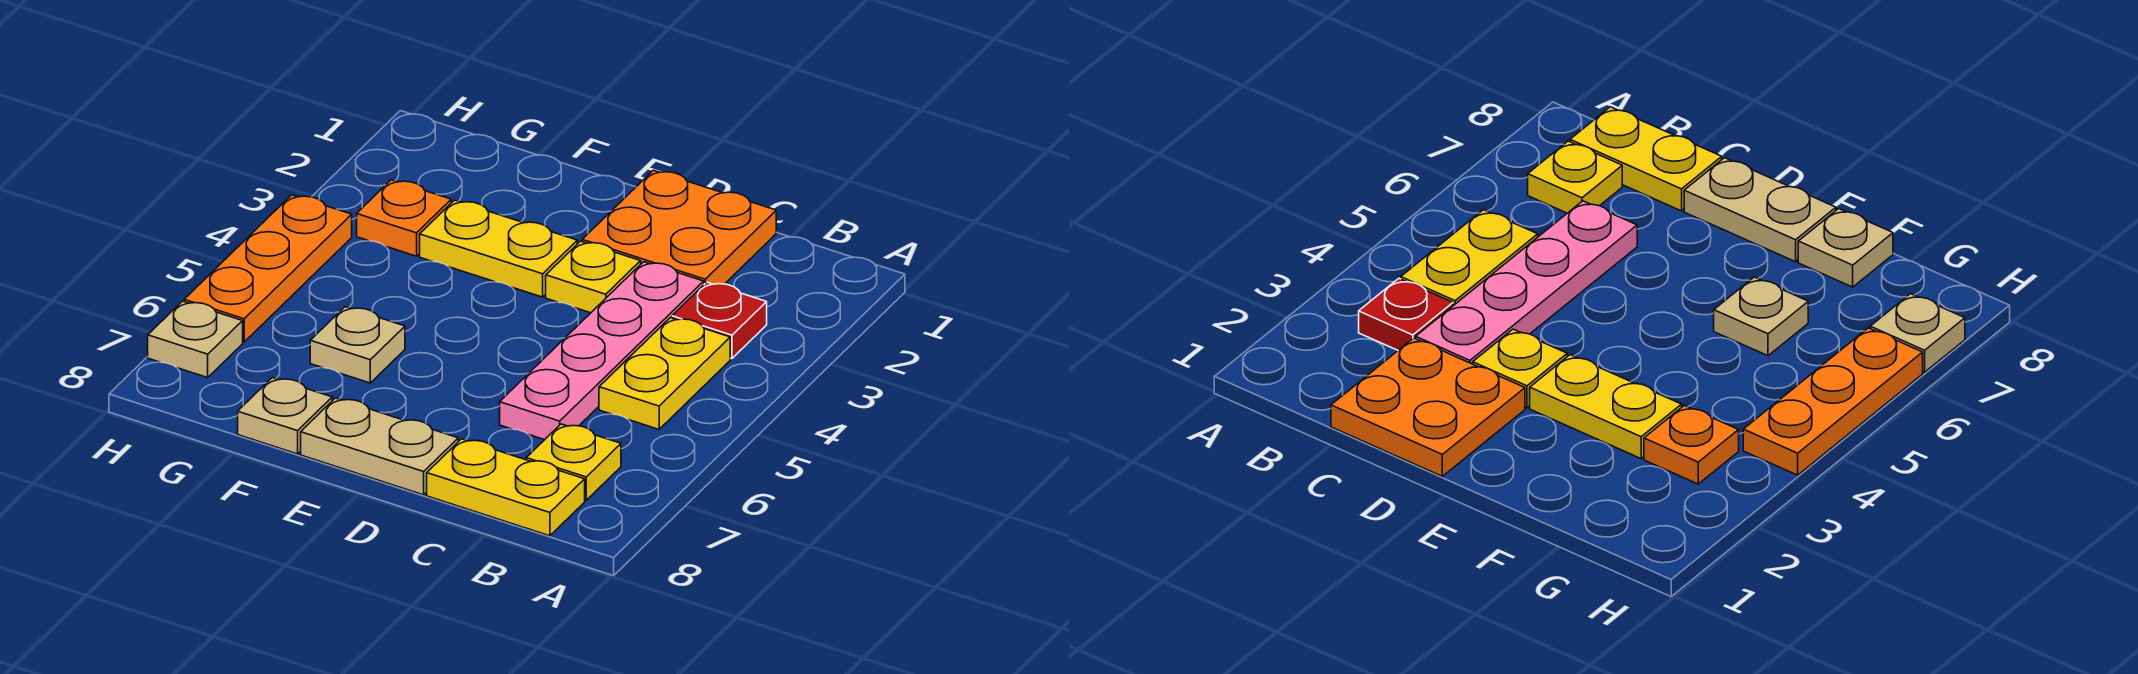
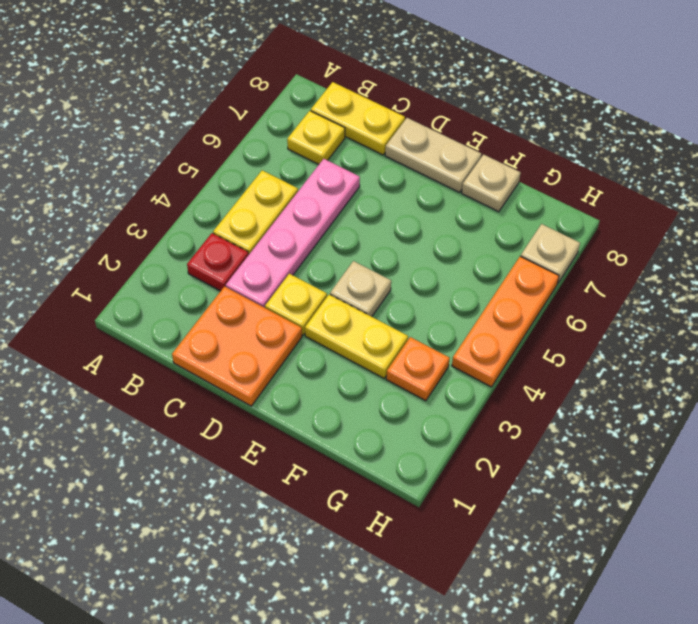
tan plate F6 level 1 -> tan plate E4 level 1

